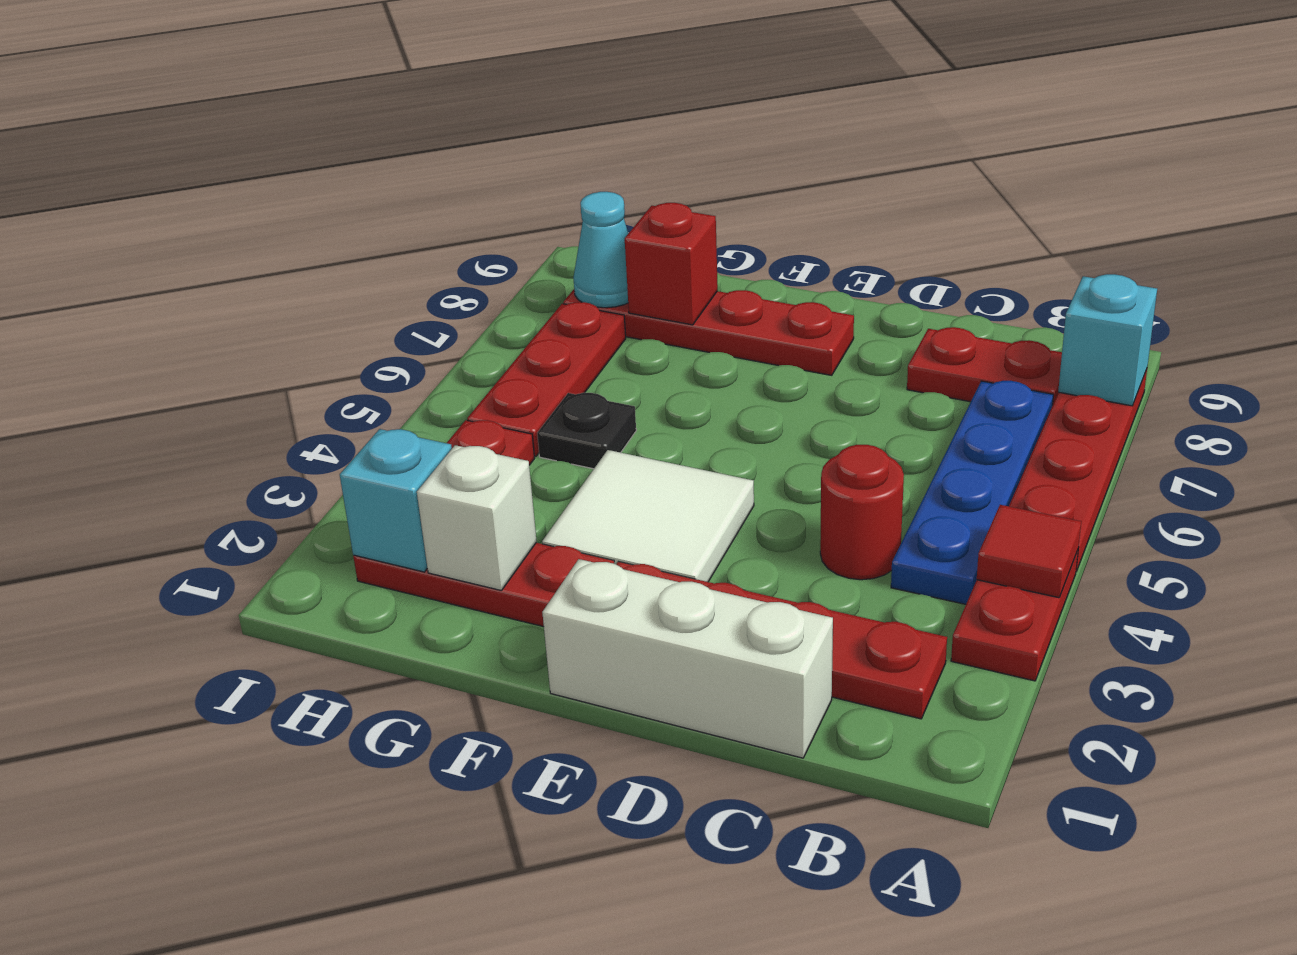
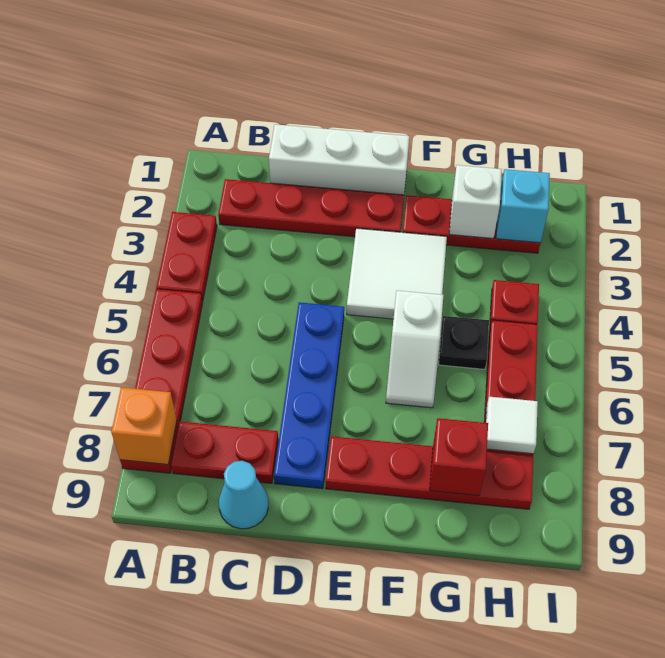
red tile A4 level 2 -> none
cyan brick A8 level 2 -> orange brick A8 level 2
blue plate B4:B7 level 1 -> blue plate D5:D8 level 1
red round brick C4 level 1 -> none
none -> white slope F5:F6 level 1 top 5
none -> white tile H7 level 2
cyan cone H8 level 2 -> cyan cone C9 level 1

